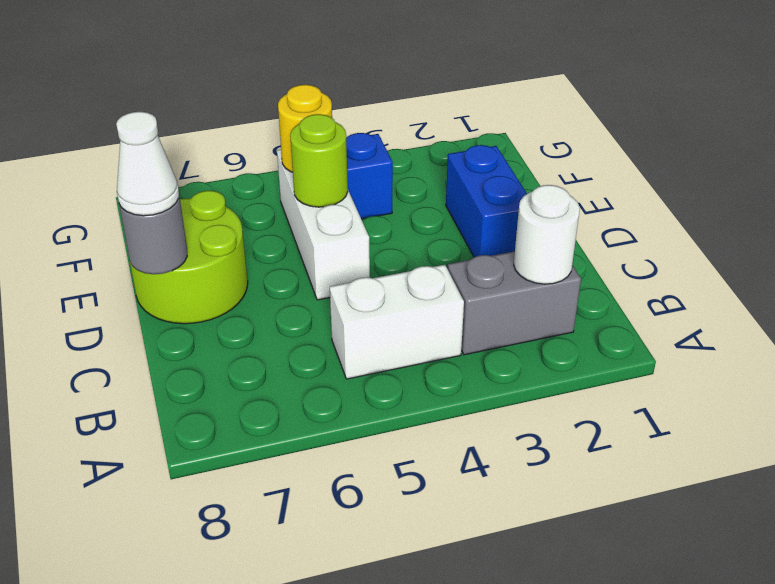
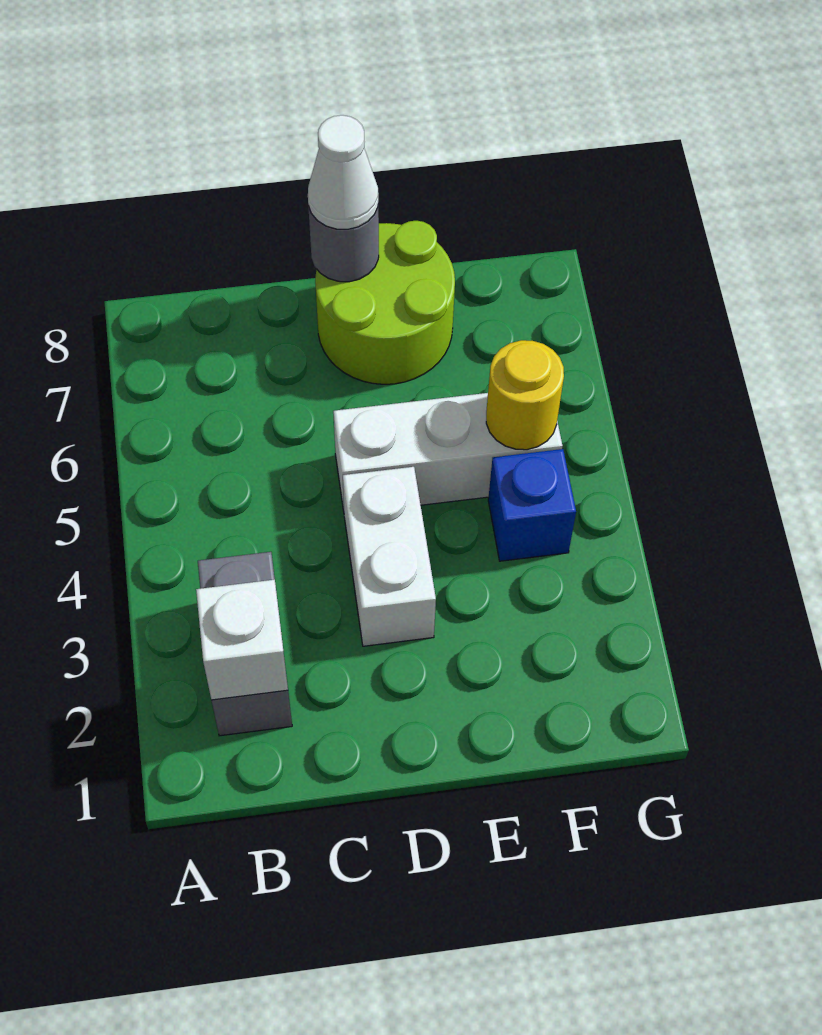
white round brick B2 level 2 -> white brick B2 level 2
white brick B4:B5 level 1 -> white brick D3:D4 level 1
blue brick D2:E2 level 1 -> none
lime round brick E5 level 2 -> none

